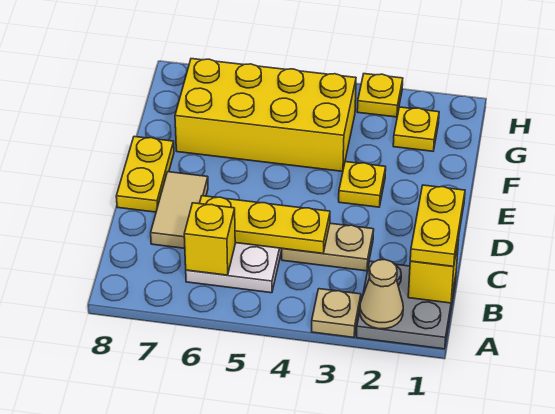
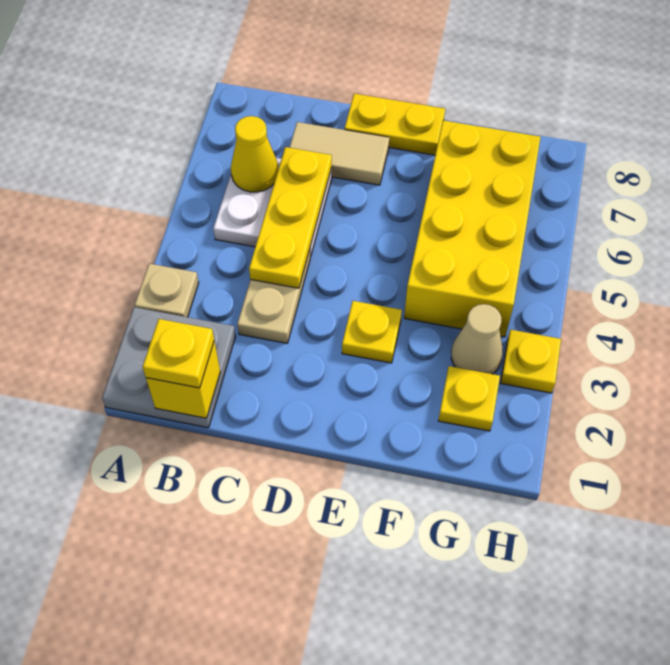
tan cone A2 level 2 -> tan cone G3 level 1
yellow plate B1:C1 level 3 -> yellow plate B1 level 3
yellow brick B6 level 2 -> yellow cone B6 level 2

